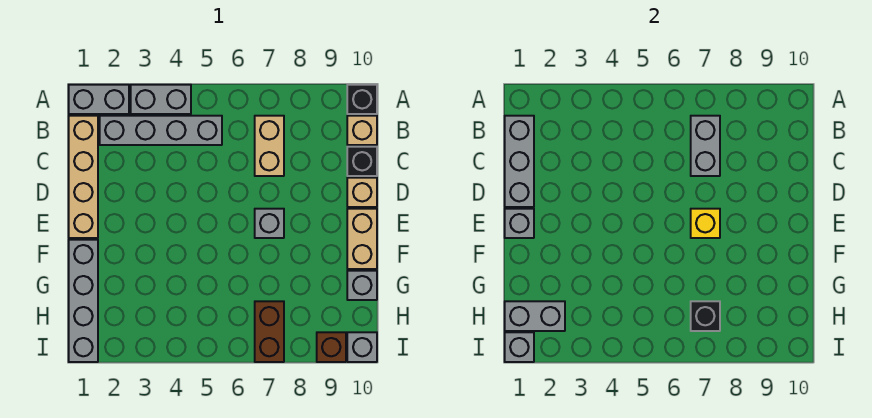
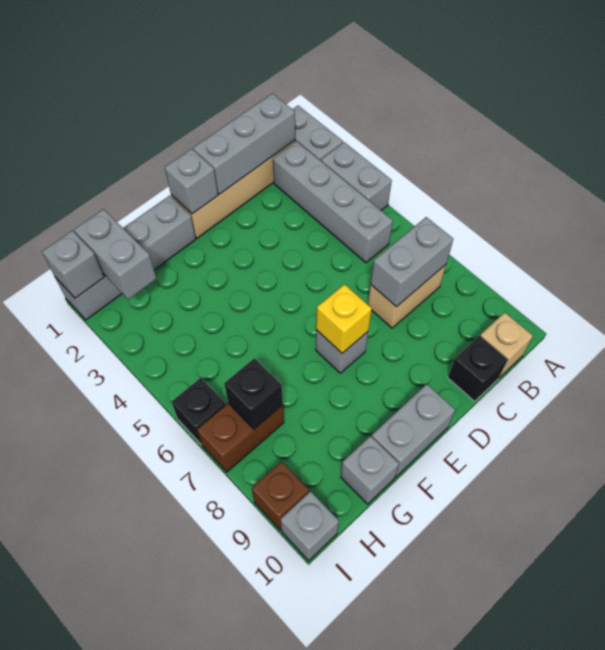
black brick A10 level 1 -> black brick I6 level 1
tan brick D10 level 1 -> none
tan brick E10:F10 level 1 -> grey brick E10:F10 level 1

